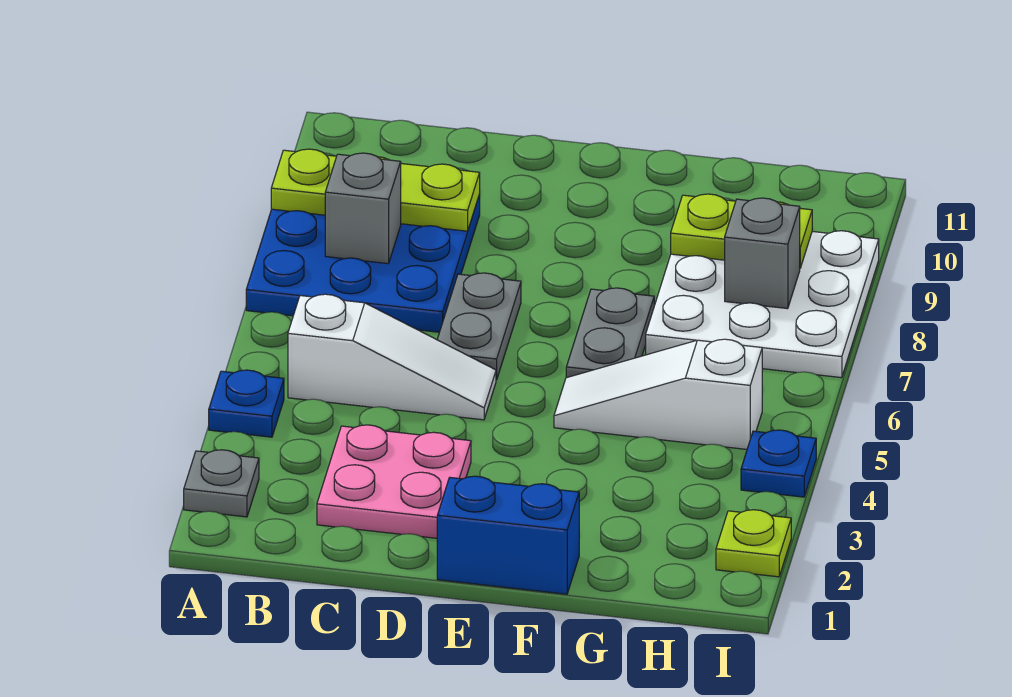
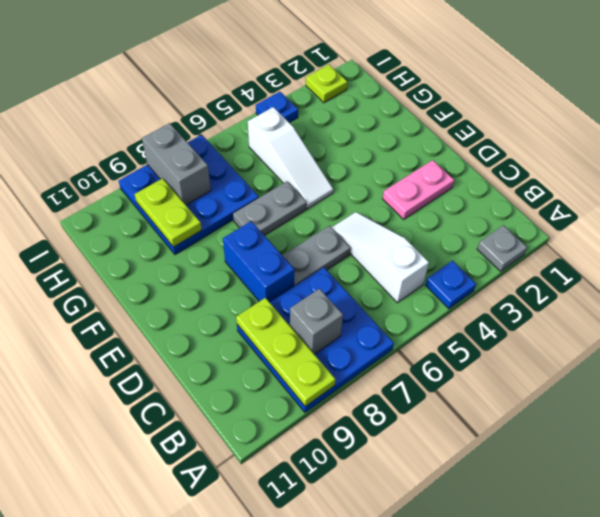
pink plate C2:D3 level 1 -> pink plate D2:D3 level 1
blue brick E1:F1 level 1 -> blue brick D8:E8 level 1
white plate G7:I9 level 1 -> blue plate G7:I9 level 1
grey brick H8 level 2 -> grey brick H8:I8 level 2

